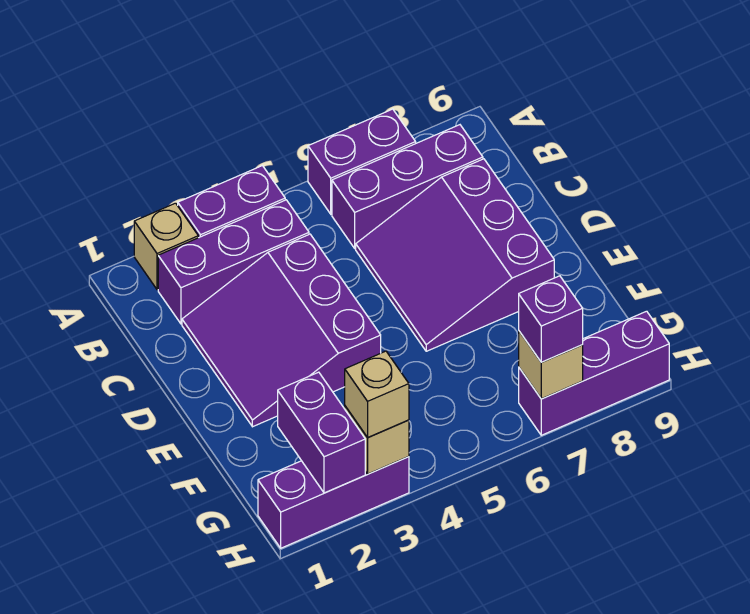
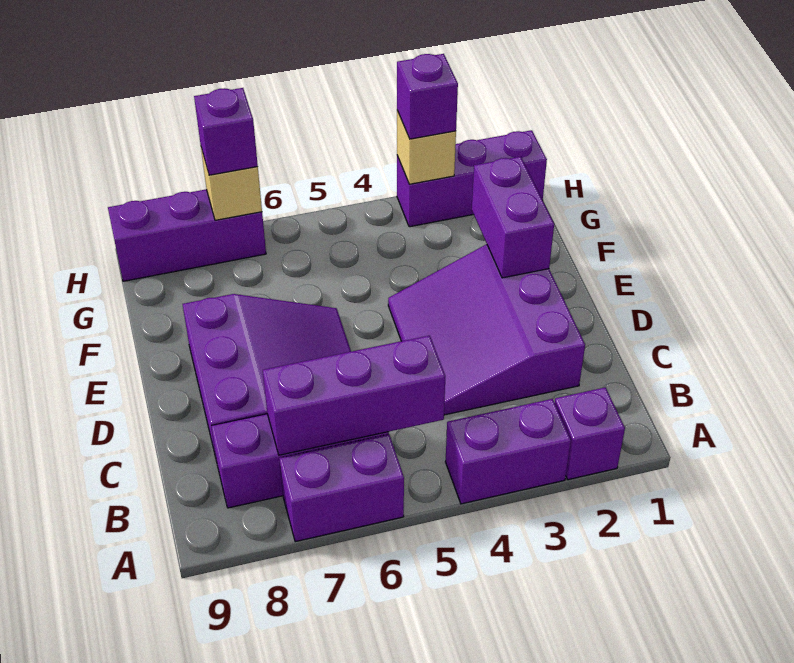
tan brick A2 level 1 -> purple brick A2 level 1
purple brick B2:B4 level 1 -> purple brick B5:B7 level 2
purple slope C2:E4 level 1 top 4 -> purple slope C2:E4 level 1 top 2
purple brick G2:H2 level 2 -> purple brick E2:F2 level 2
tan brick H3 level 3 -> purple brick H3 level 3

